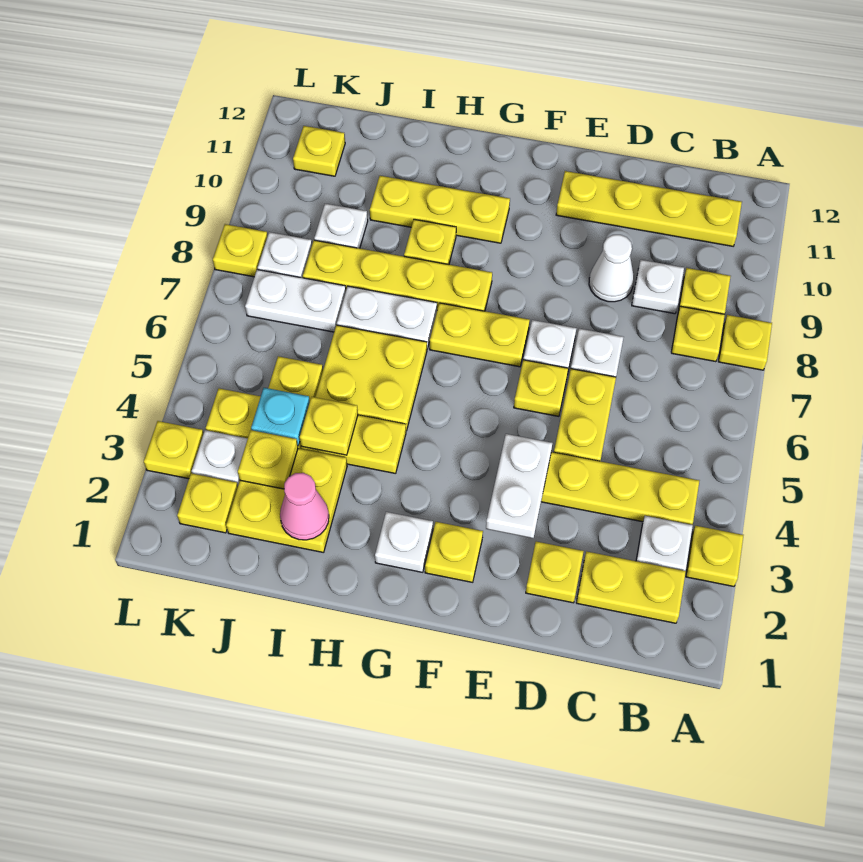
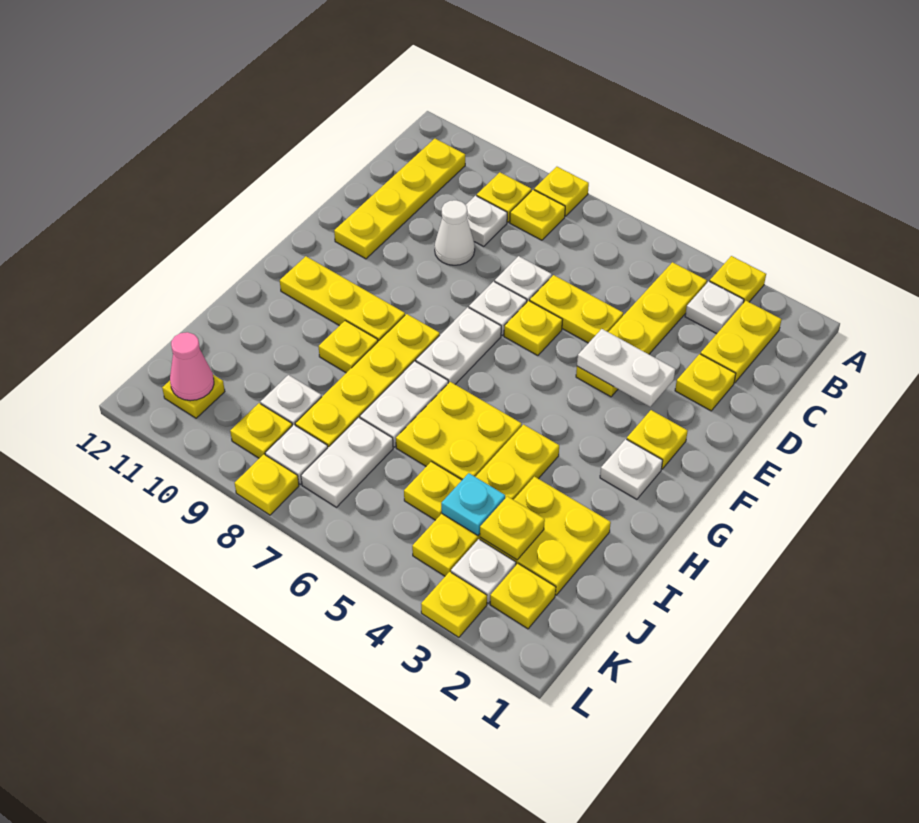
yellow plate F7:G7 level 1 -> white plate F7:G7 level 1
yellow plate G10:I10 level 1 -> yellow plate G9:G11 level 1
pink cone I2 level 2 -> pink cone K11 level 2
yellow plate I4 level 2 -> yellow plate K9 level 1

